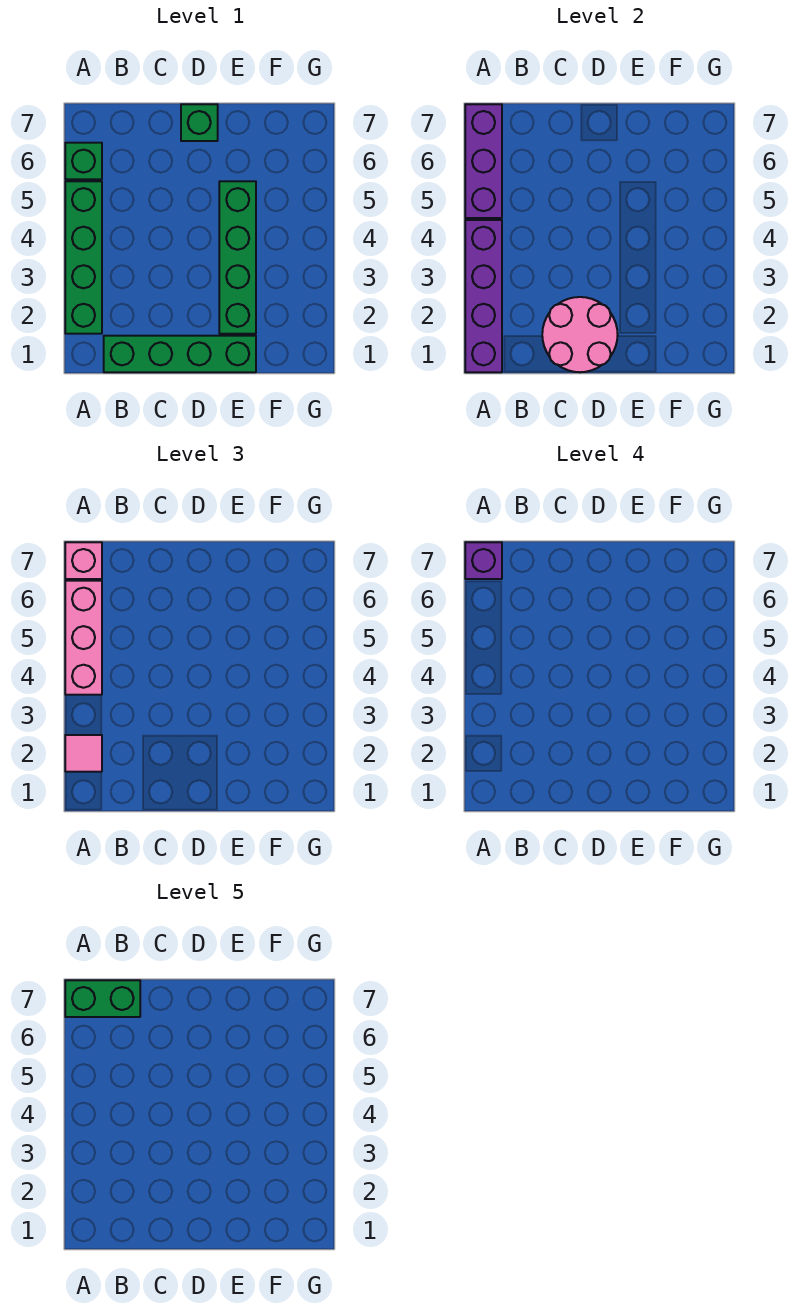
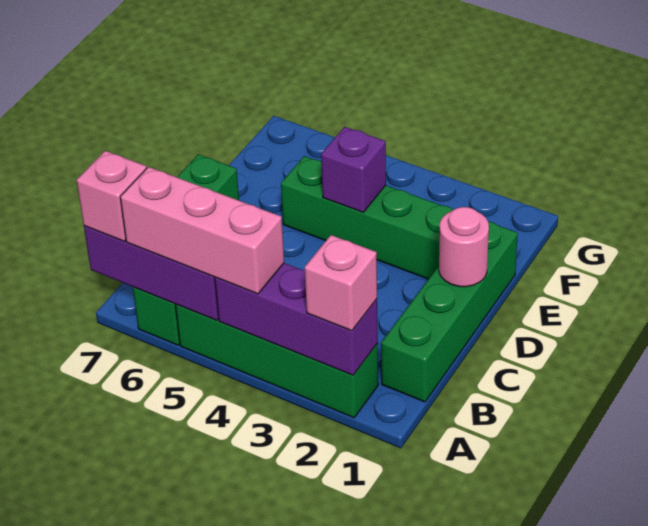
purple brick A1:A4 level 2 -> purple brick A2:A4 level 2
pink tile A2 level 3 -> pink brick A2 level 3
purple brick A7 level 4 -> purple brick E4 level 2
green brick A7:B7 level 5 -> none
pink round brick C1:D2 level 2 -> pink round brick D1 level 2

